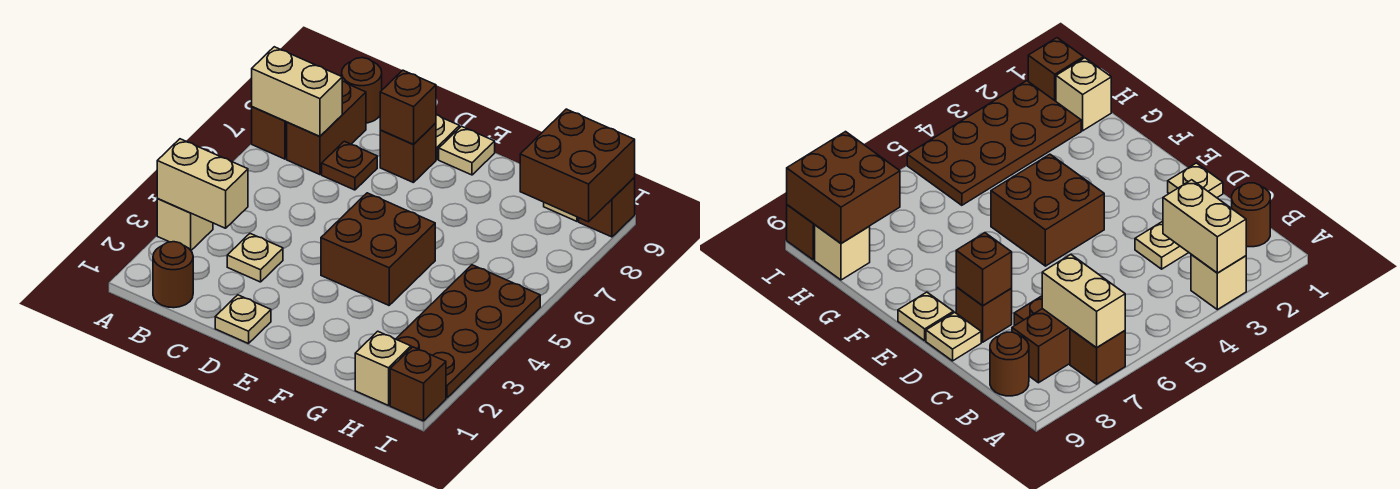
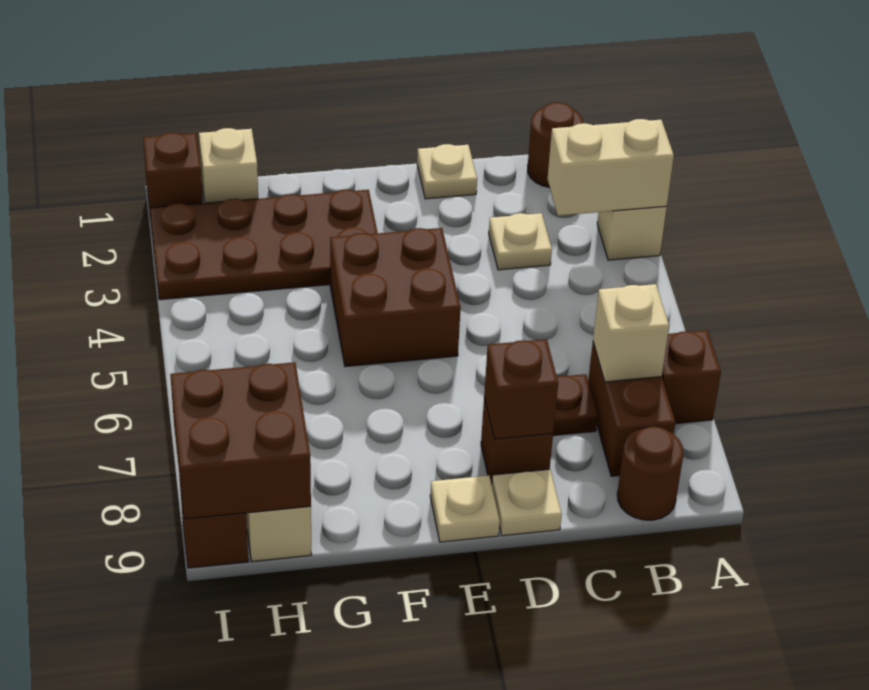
tan brick A7:B7 level 2 -> tan brick B7 level 2
brown plate H2:I5 level 1 -> brown plate F2:I3 level 1

